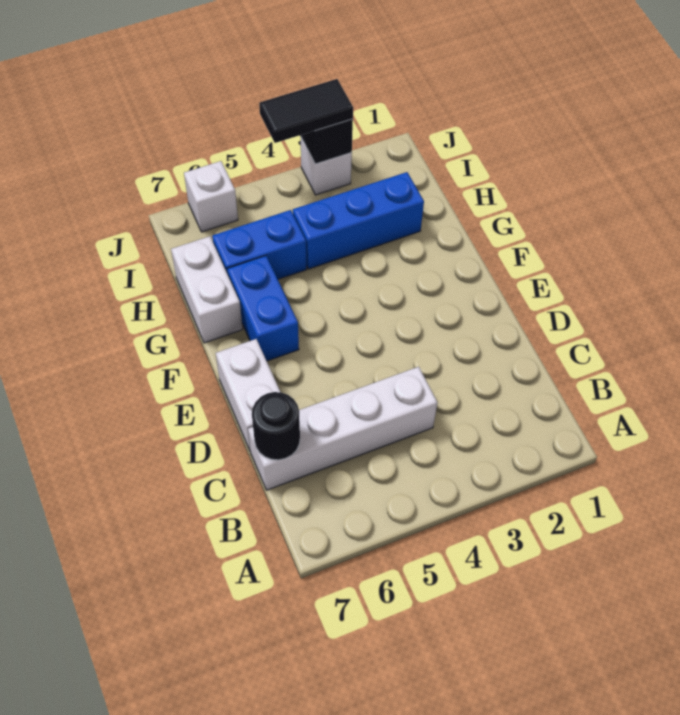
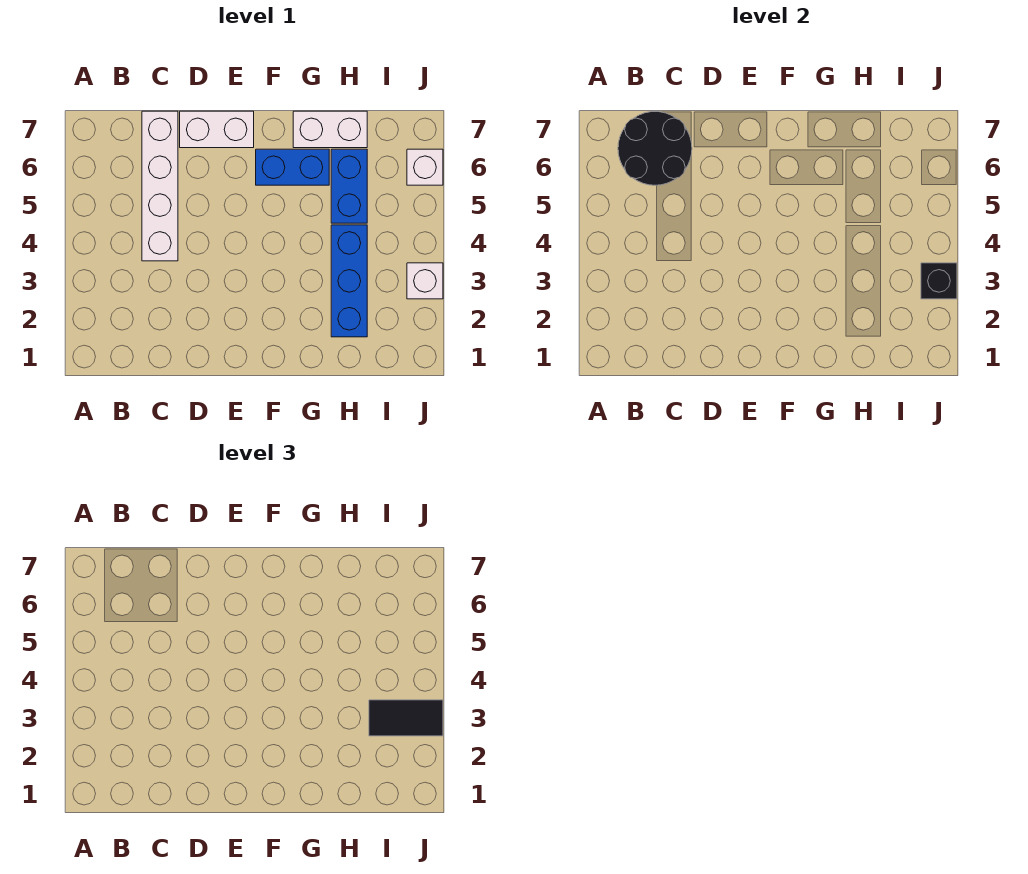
black round brick C7 level 2 -> black round brick B6:C7 level 2
black tile J3:J4 level 3 -> black tile I3:J3 level 3

